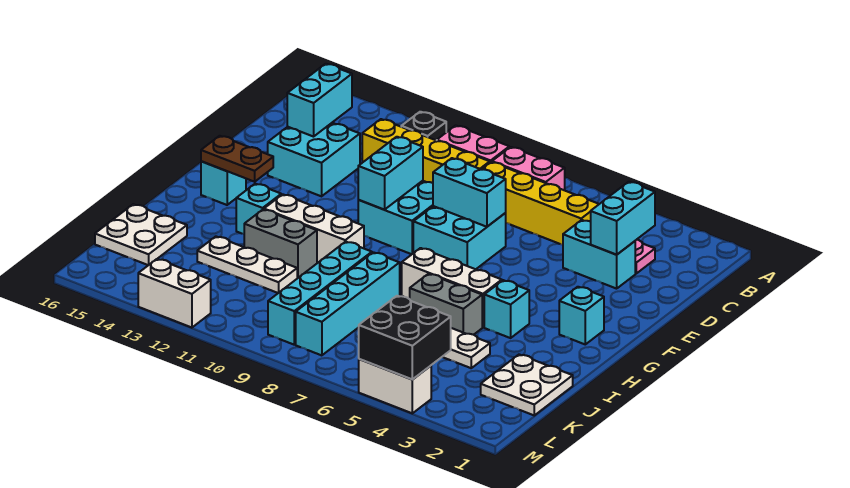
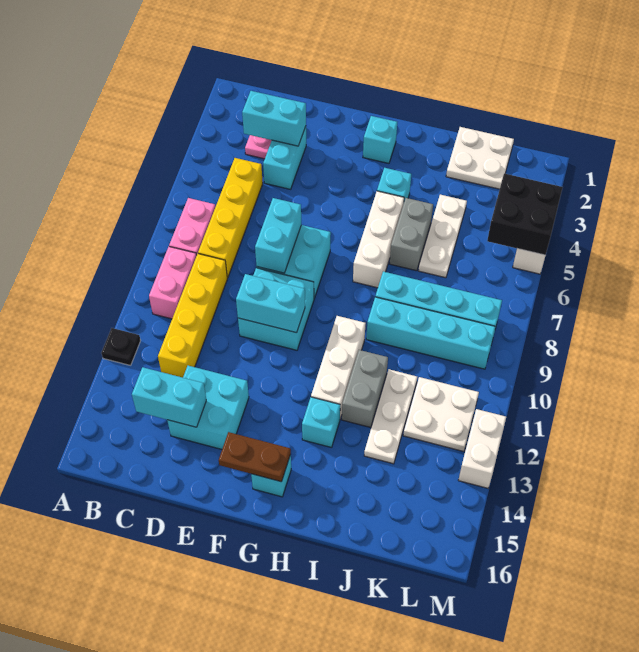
brown plate G14:G15 level 2 -> brown plate F15:G15 level 2
white plate J15:K16 level 1 -> white plate K11:L12 level 1

